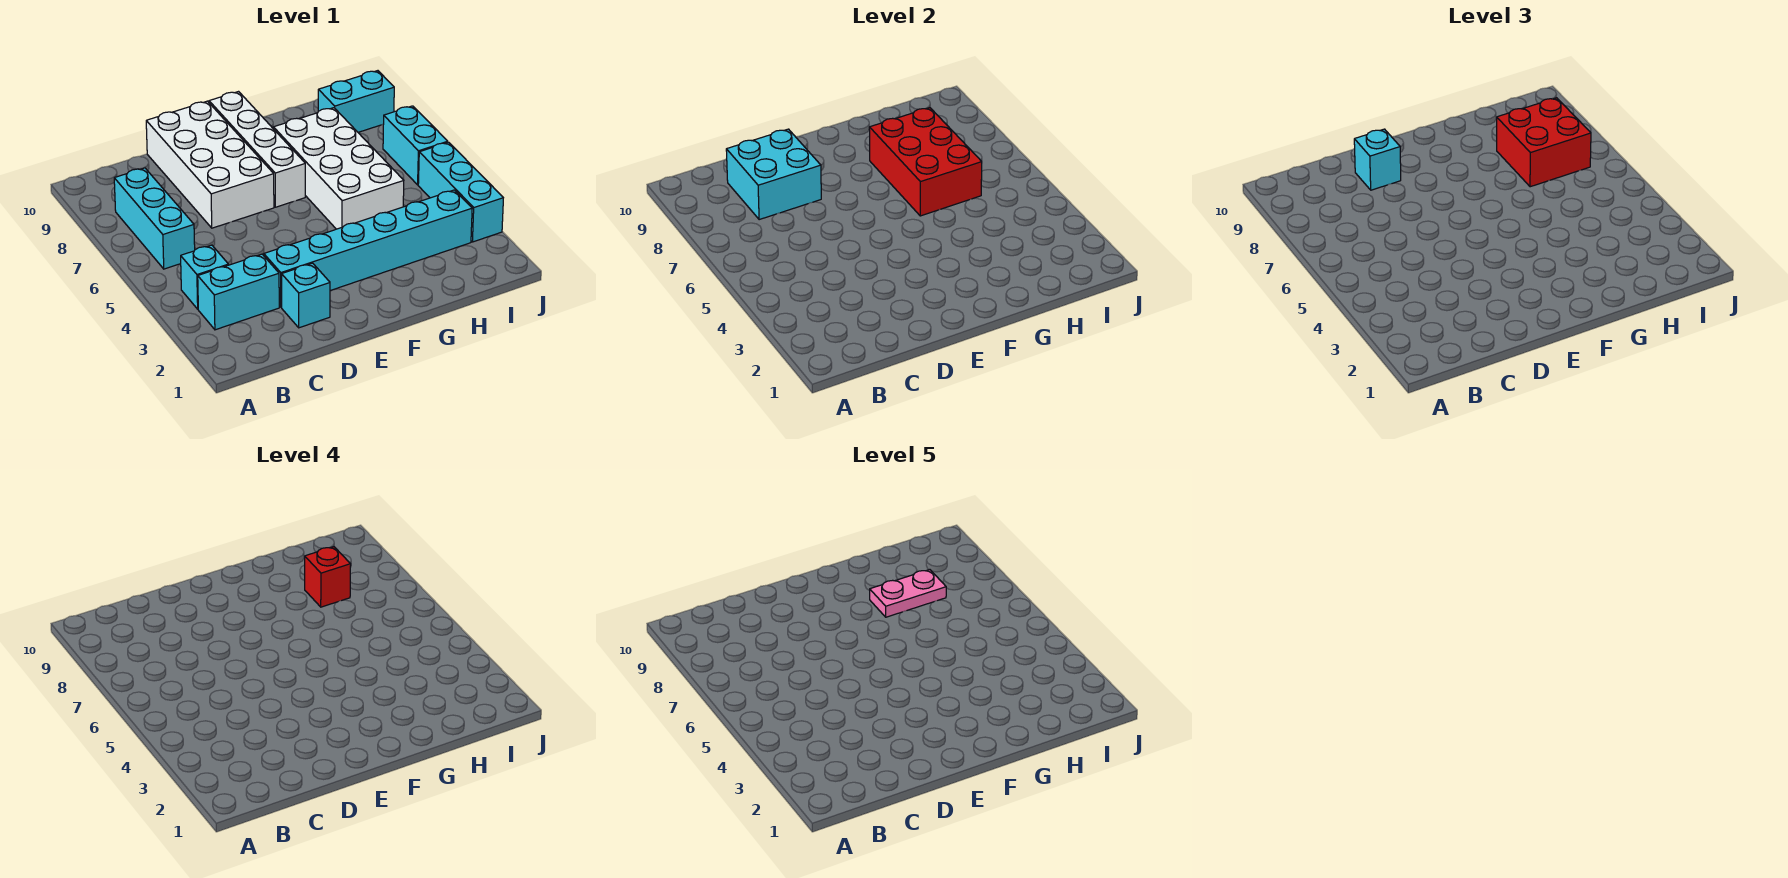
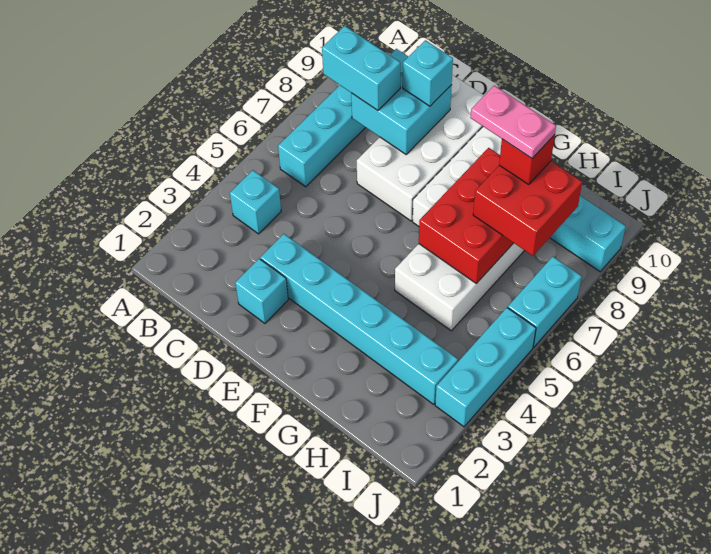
cyan brick B3:C3 level 1 -> cyan brick B8:C8 level 3

